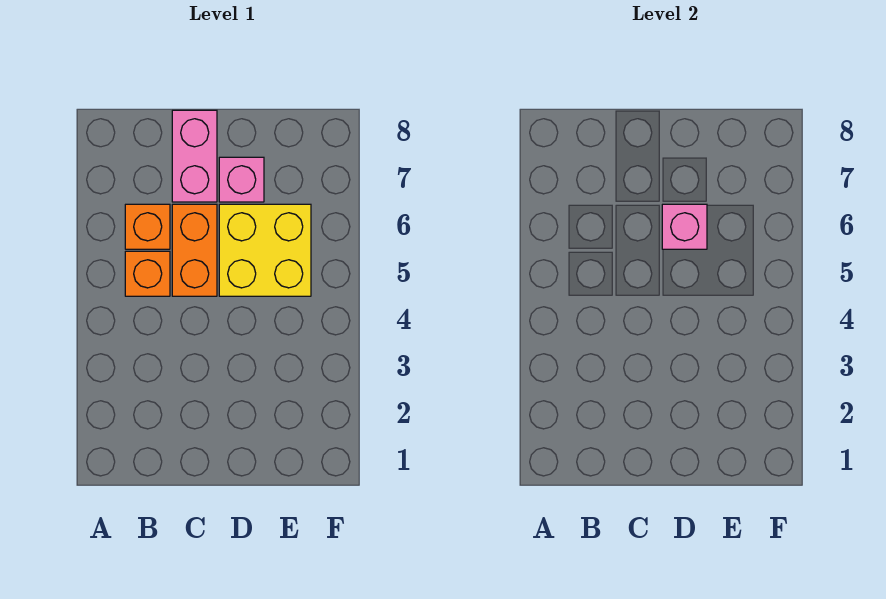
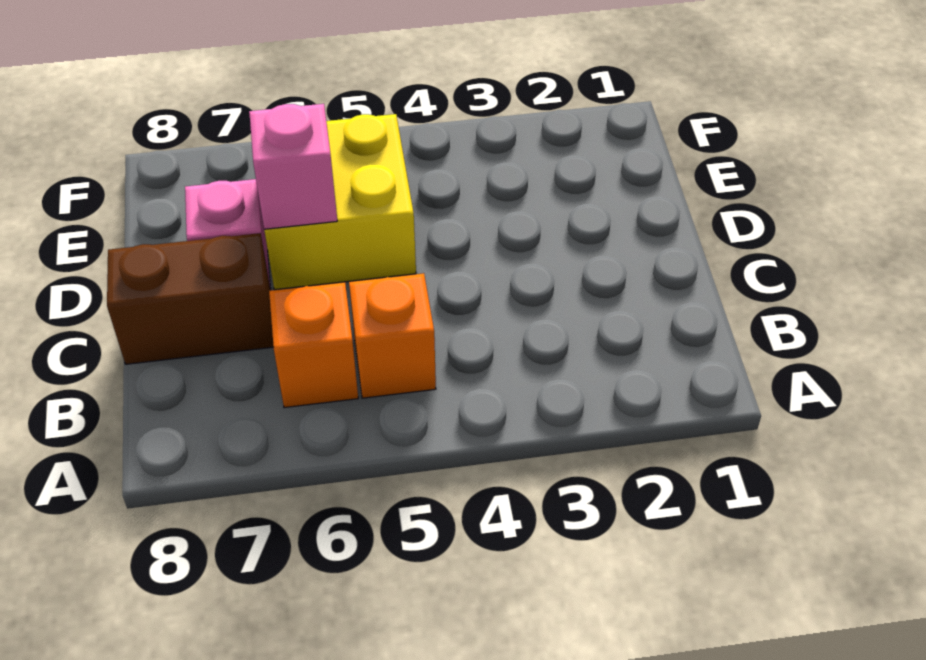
orange brick C5:C6 level 1 -> none
pink brick C7:C8 level 1 -> brown brick C7:C8 level 1

